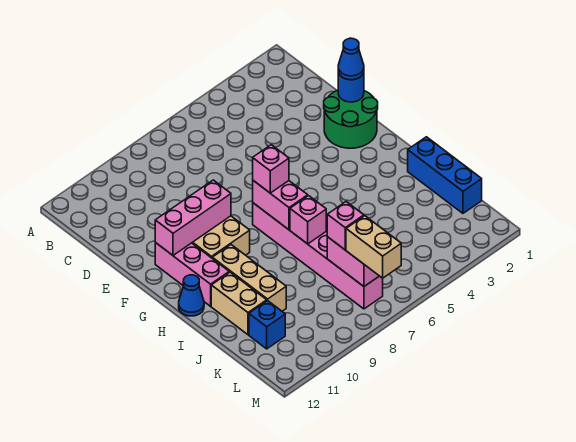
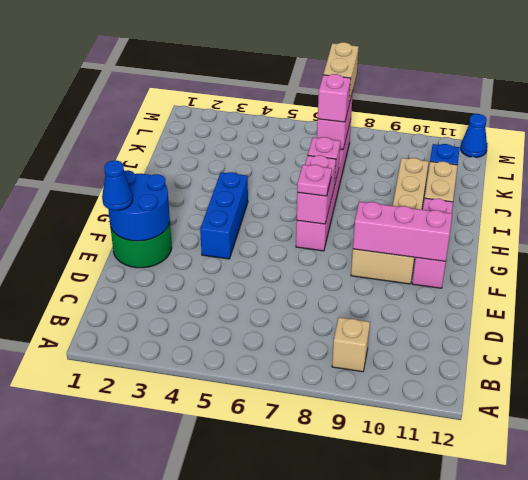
none -> tan brick B9 level 1
blue round brick E1 level 2 -> blue round brick E1:F2 level 2
pink brick G7 level 3 -> pink plate G7 level 3
blue cone H12 level 1 -> blue cone M12 level 1
blue brick I1:K1 level 1 -> blue brick F4:H4 level 1

